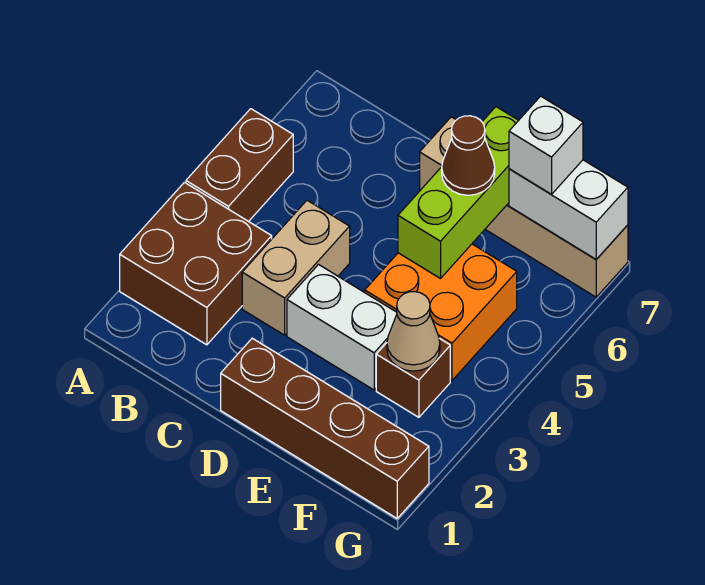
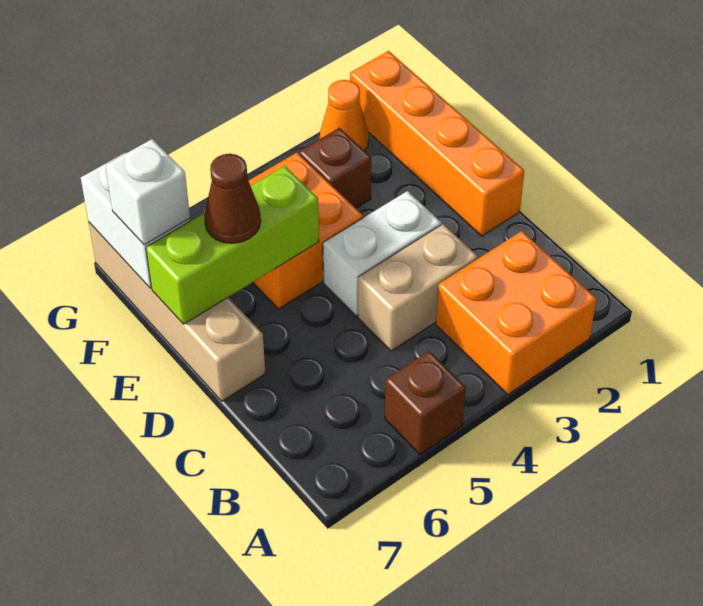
brown brick A2:B3 level 1 -> orange brick A2:B3 level 1
brown brick A4:A5 level 1 -> brown brick A5 level 1
brown brick D1:G1 level 1 -> orange brick D1:G1 level 1
white brick D3:E3 level 1 -> white brick D3:D4 level 1
tan cone F3 level 2 -> none
none -> orange cone G2 level 1

